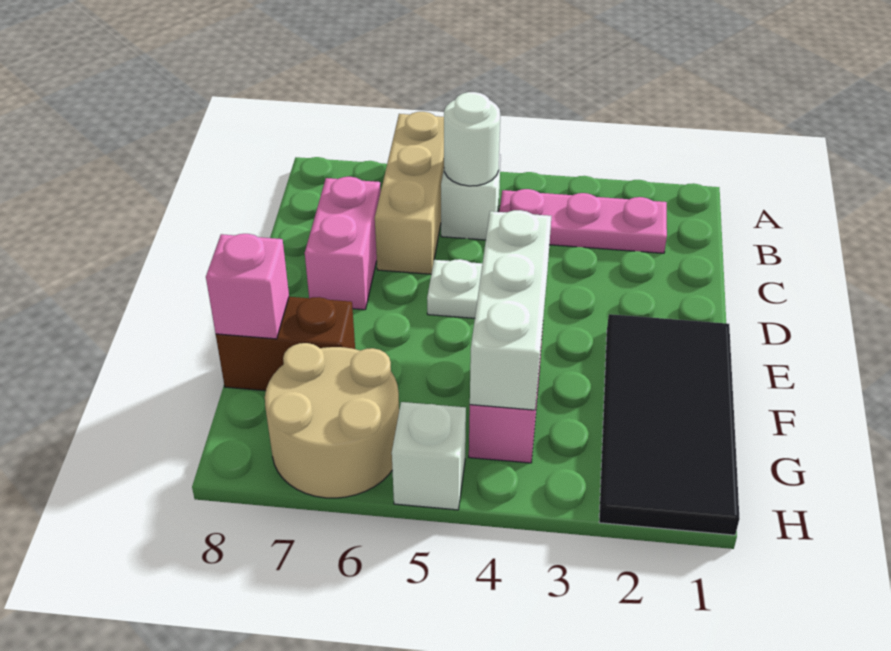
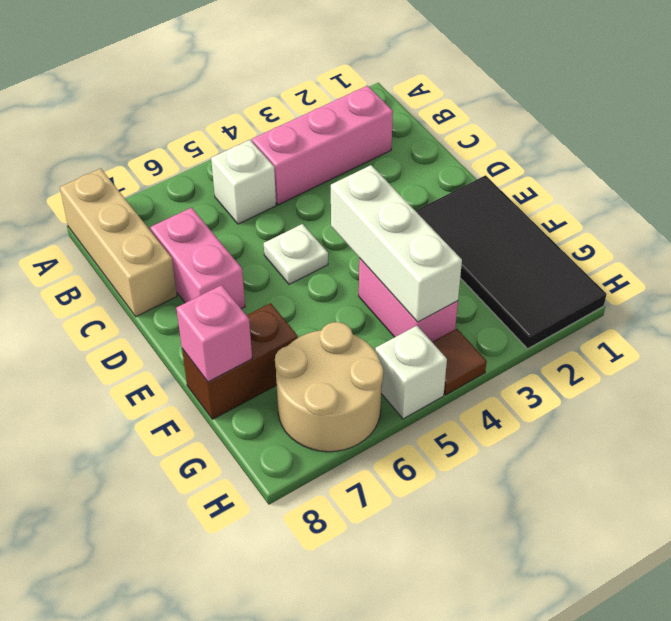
tan brick A6:C6 level 1 -> tan brick A8:C8 level 1
pink plate B2:B4 level 1 -> pink brick B2:B4 level 1
white round brick B5 level 2 -> none
none -> brown tile H4 level 1

